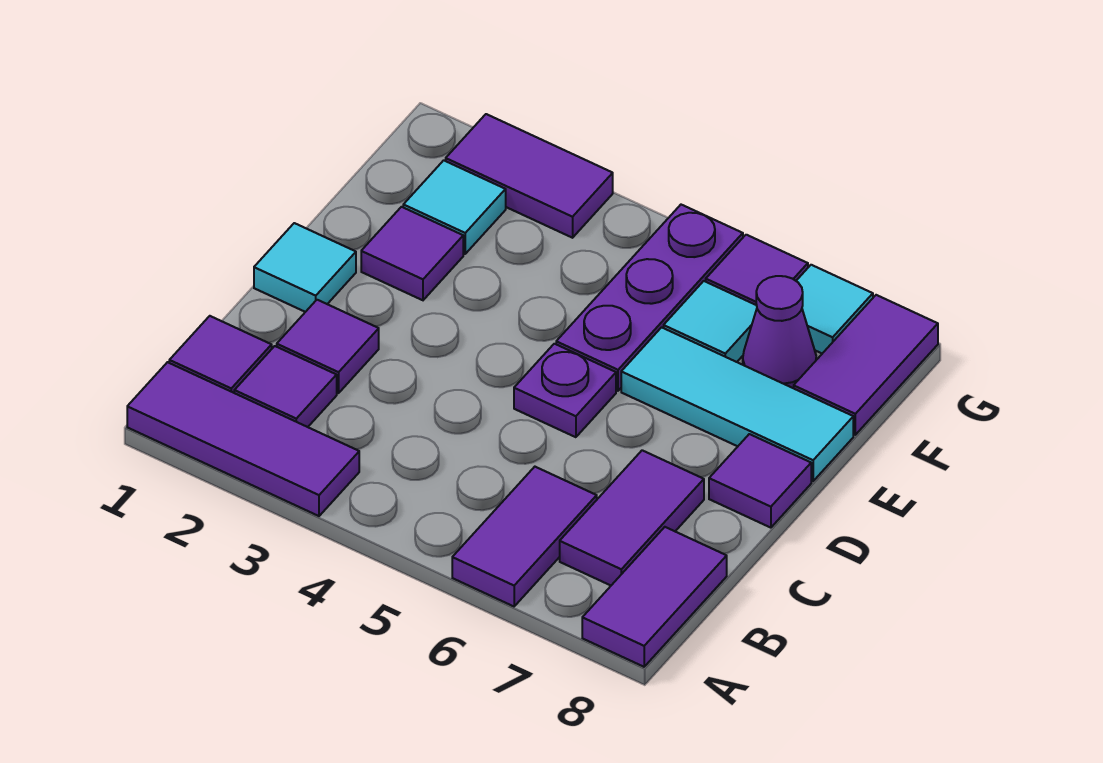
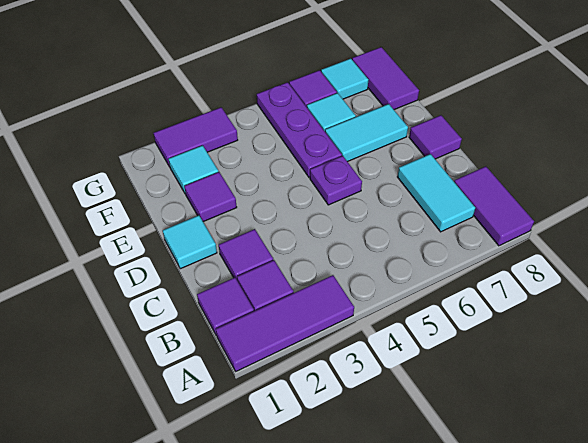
purple tile A6:B6 level 1 -> none
purple tile B7:C7 level 1 -> cyan tile B7:C7 level 1
cyan tile E6:E8 level 1 -> cyan tile E6:E7 level 1
purple cone F7 level 1 -> none

